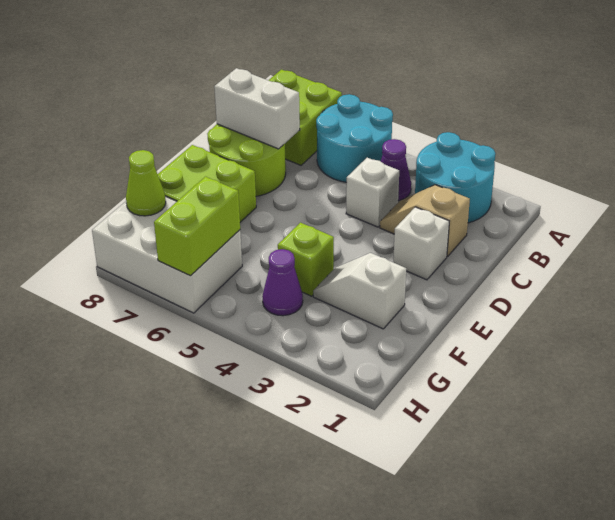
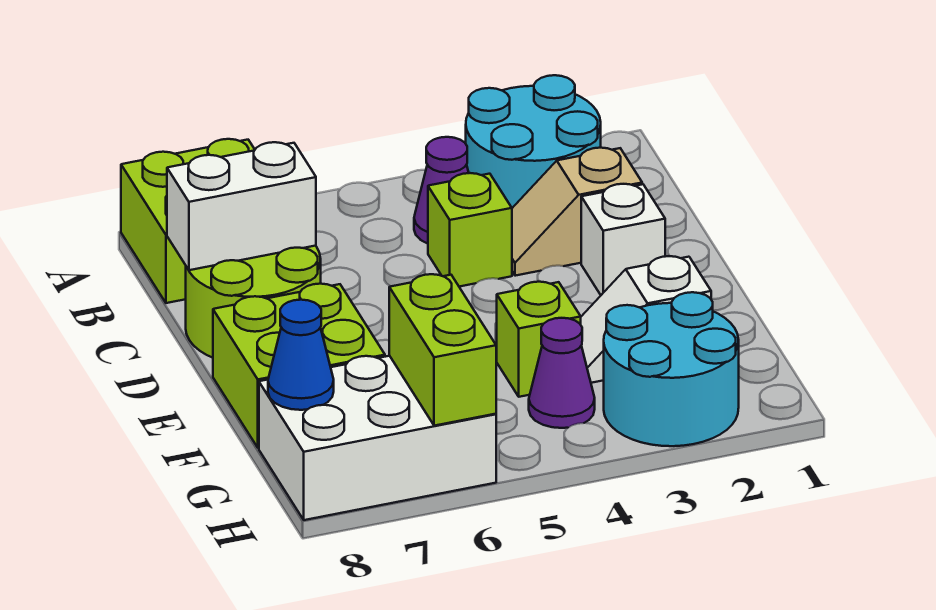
cyan round brick A5:B6 level 1 -> cyan round brick G2:H3 level 1
white brick C4 level 1 -> lime brick C4 level 1
lime cone G8 level 2 -> blue cone G8 level 2

